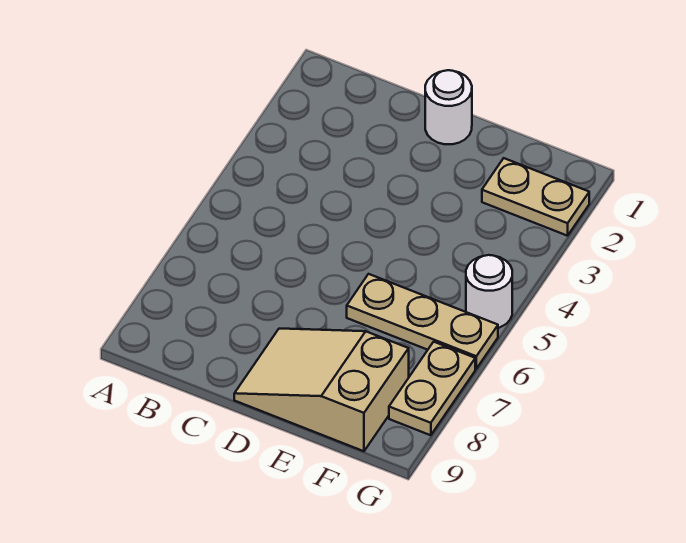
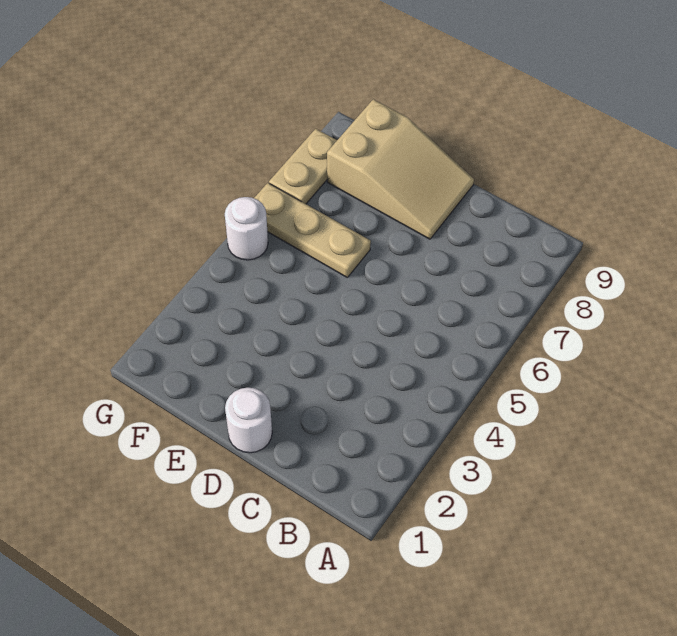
tan plate F2:G2 level 1 -> none

